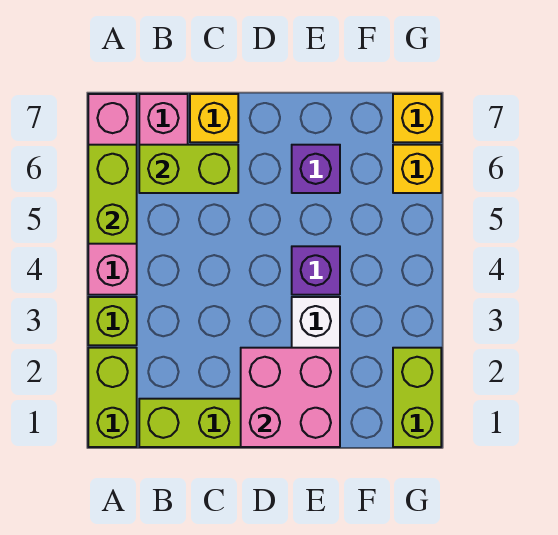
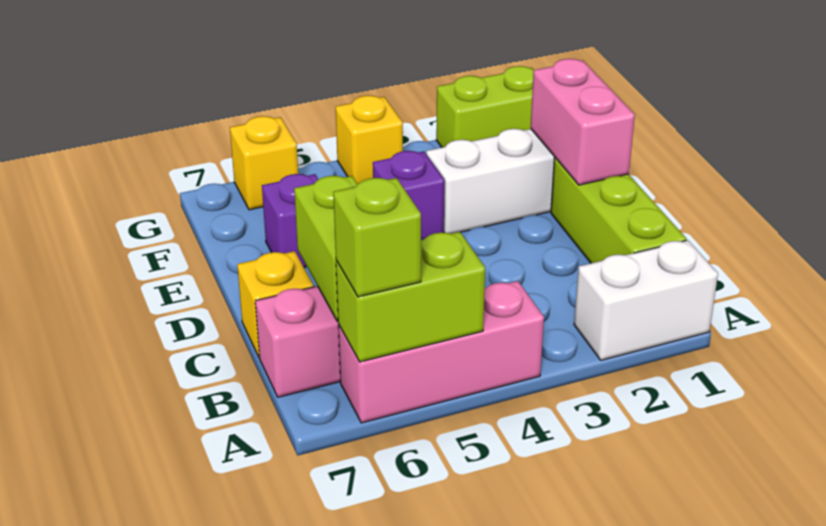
lime brick A1:A2 level 1 -> white brick A1:A2 level 1
lime brick A3 level 1 -> lime brick A6 level 3
pink brick A4:A7 level 1 -> pink brick A4:A6 level 1
pink brick D1:E2 level 2 -> pink brick D1:E1 level 2
yellow brick G7 level 1 -> yellow brick G4 level 1

